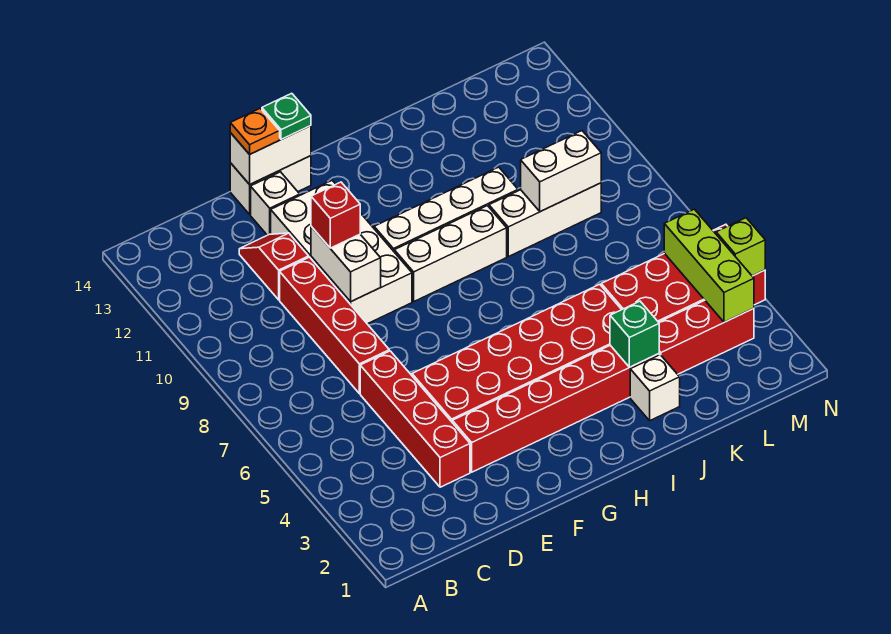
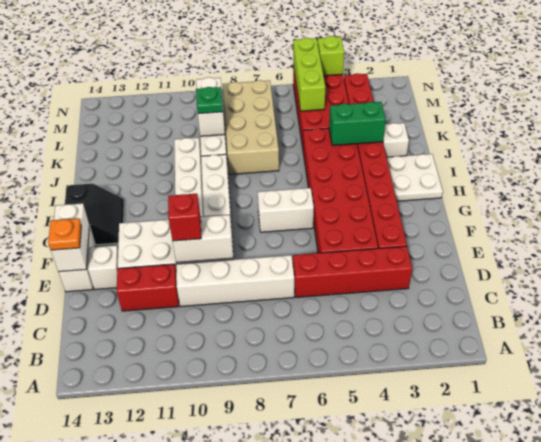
red brick D7:D10 level 1 -> white brick D7:D10 level 1
red slope D11:D12 level 1 top 11 -> red brick D11:D12 level 1
green plate F14 level 3 -> green plate K9 level 3
none -> white brick G6:G7 level 1
none -> black slope G13:H14 level 1 top 14
none -> white plate H1:I2 level 1
green brick J3 level 2 -> green brick J3:J4 level 2
none -> tan brick J7:M8 level 1
lime brick M3:M5 level 2 -> lime brick L5:N5 level 2

